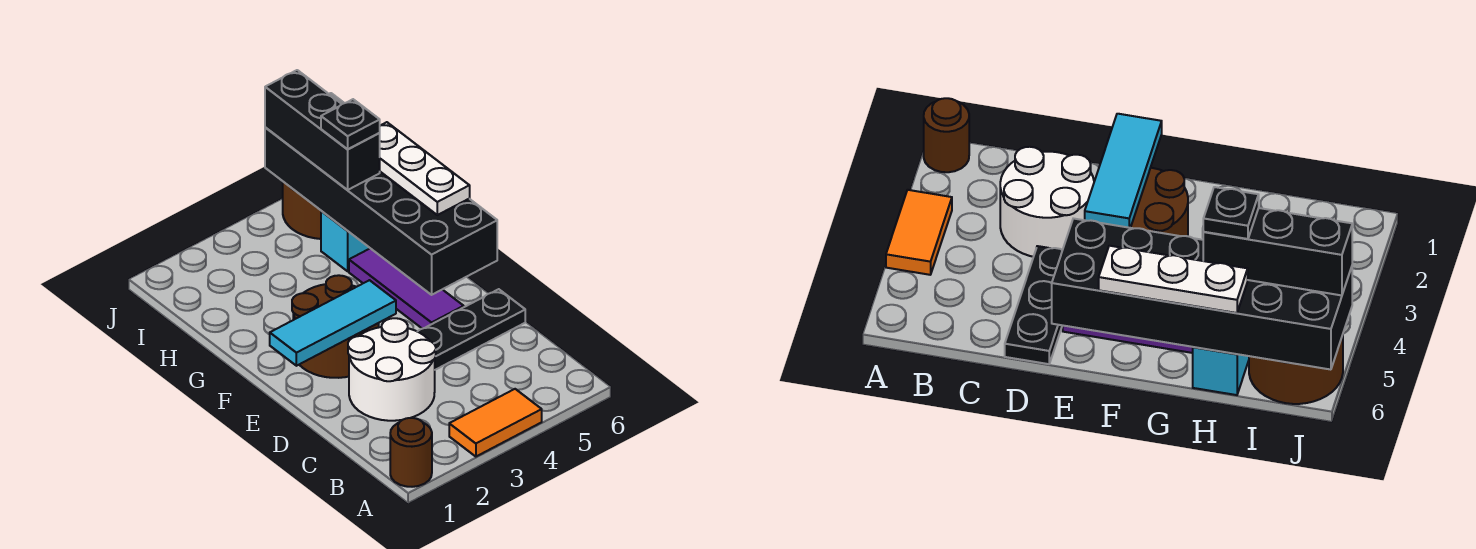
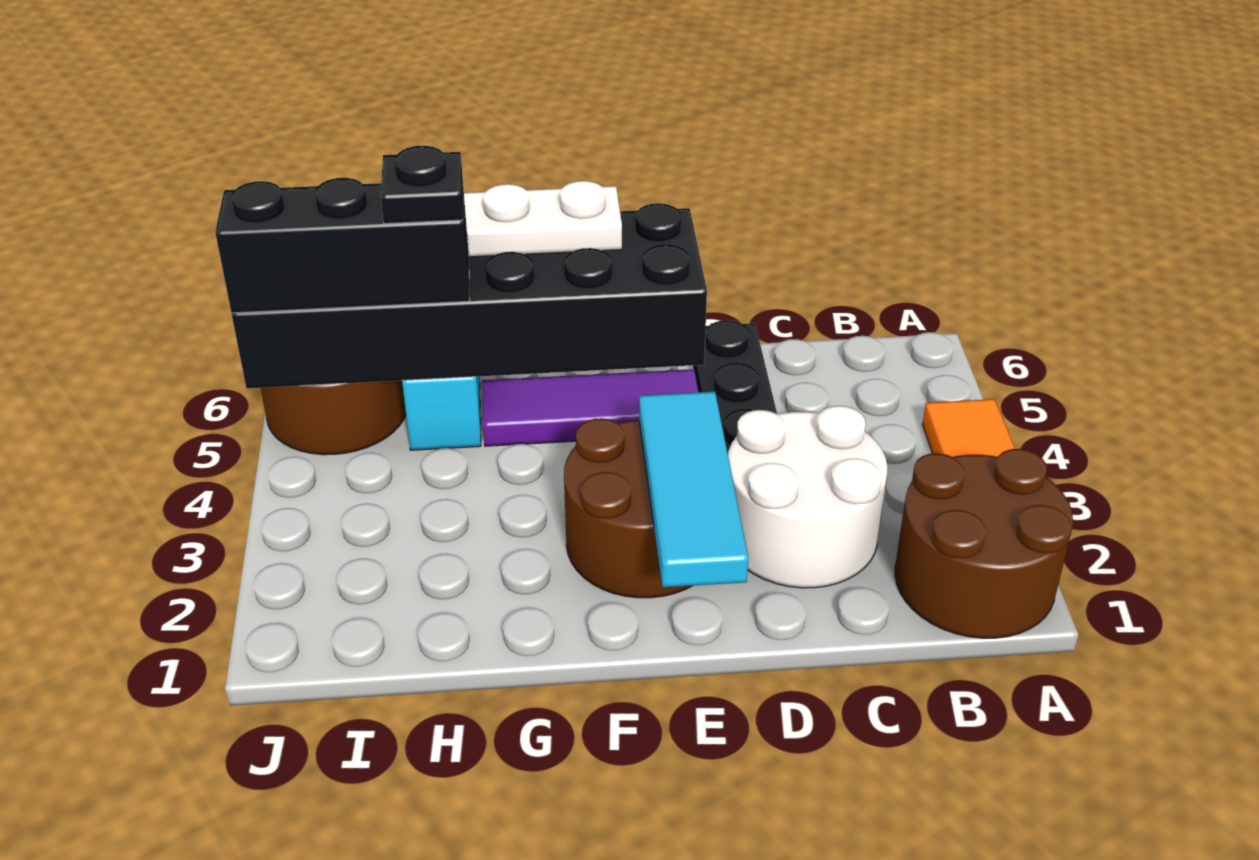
brown round brick A1 level 1 -> brown round brick A1:B2 level 1

